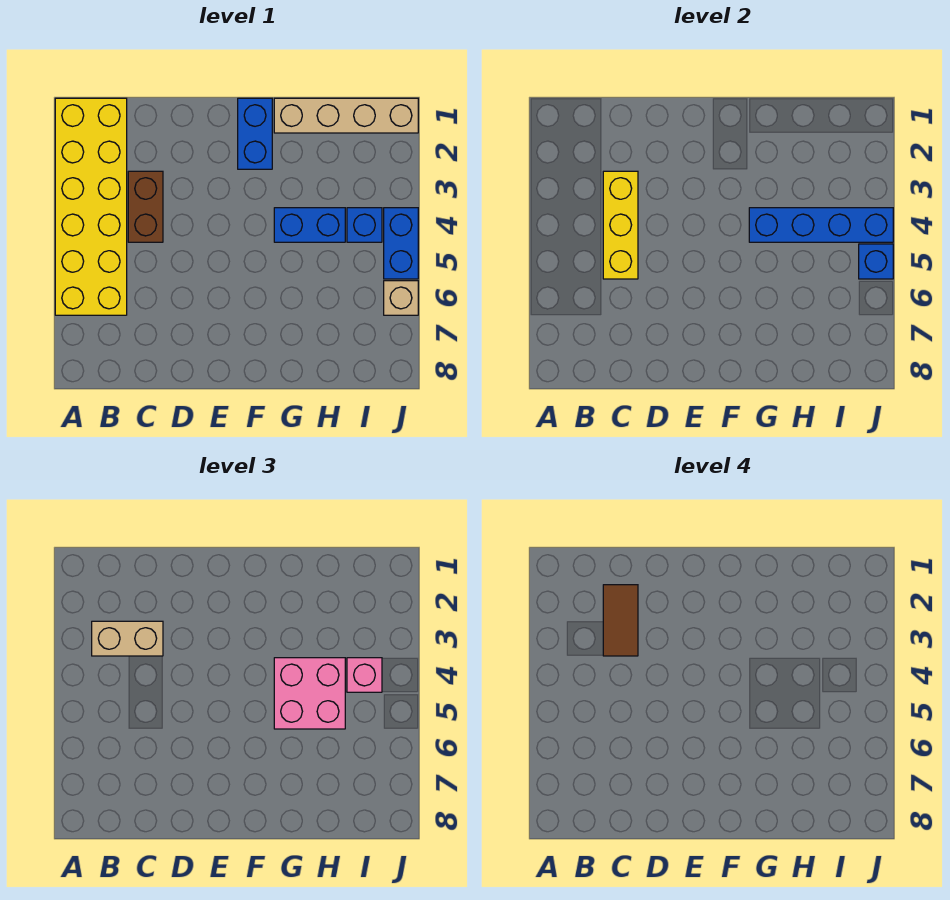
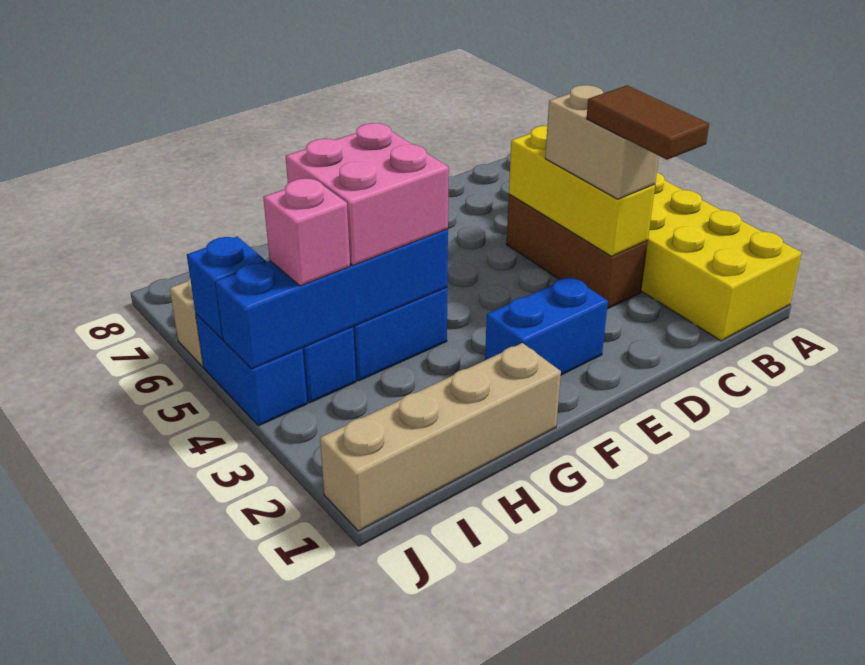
tan brick B3:C3 level 3 -> tan brick C3:C4 level 3
brown brick C3:C4 level 1 -> brown brick C3:C5 level 1
blue brick F1:F2 level 1 -> blue brick E2:F2 level 1

